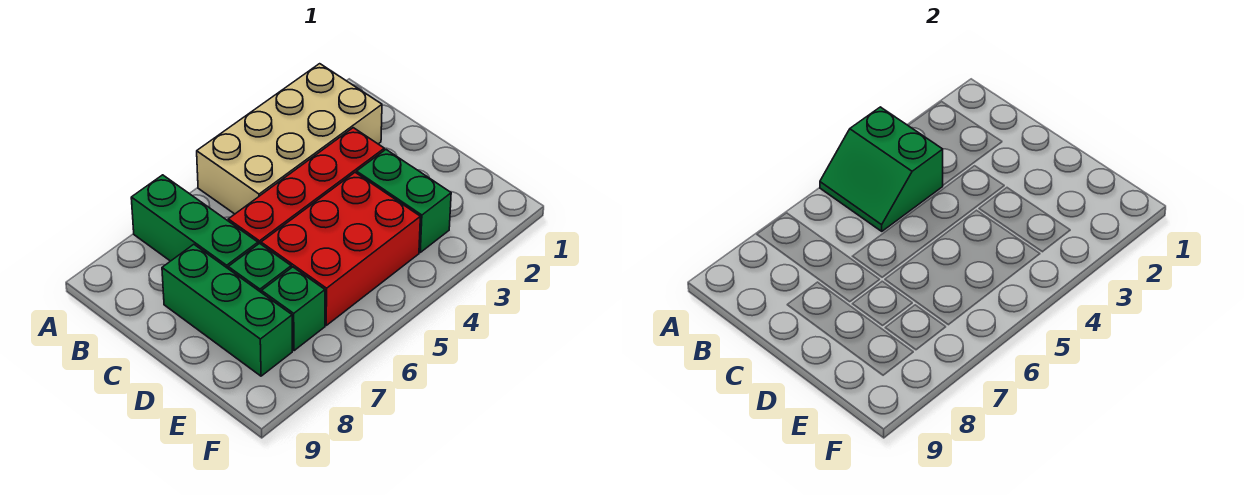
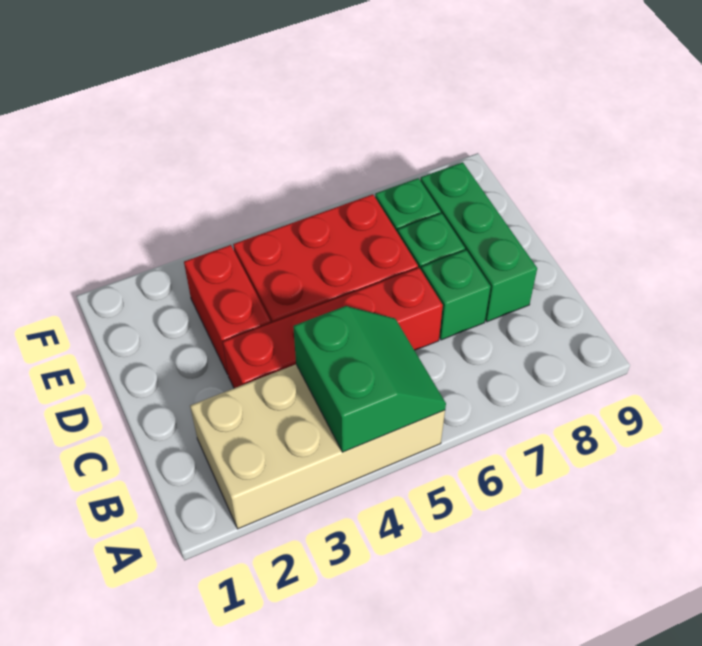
green brick A7:C7 level 1 -> green brick C7 level 1
green brick D3:E3 level 1 -> red brick D3:E3 level 1

